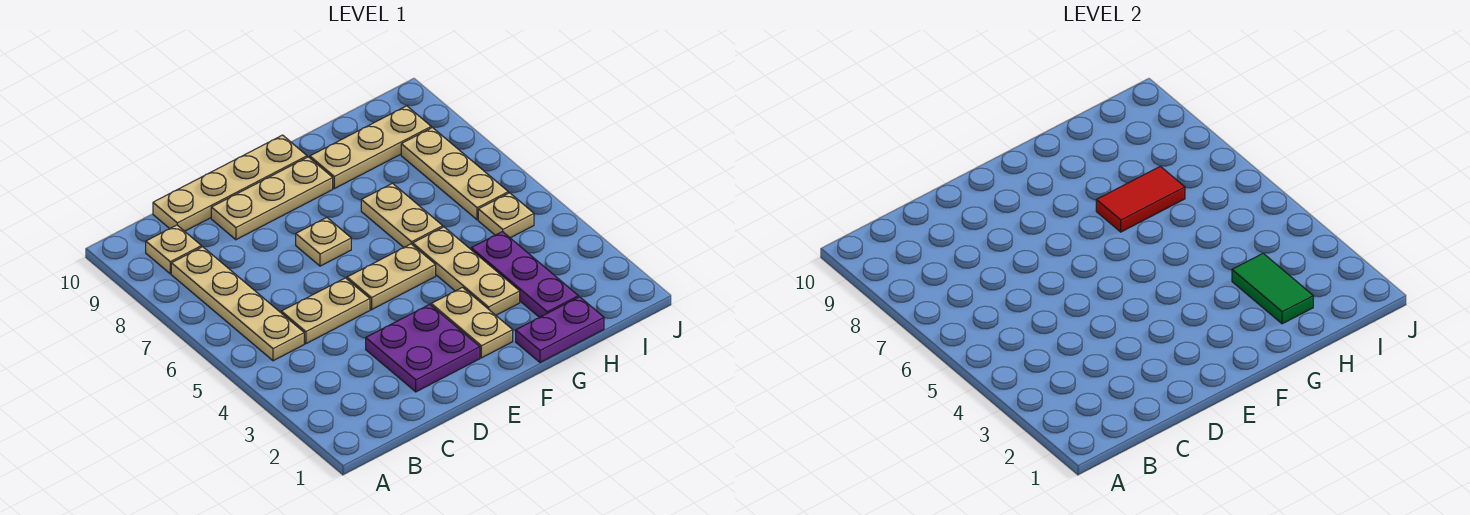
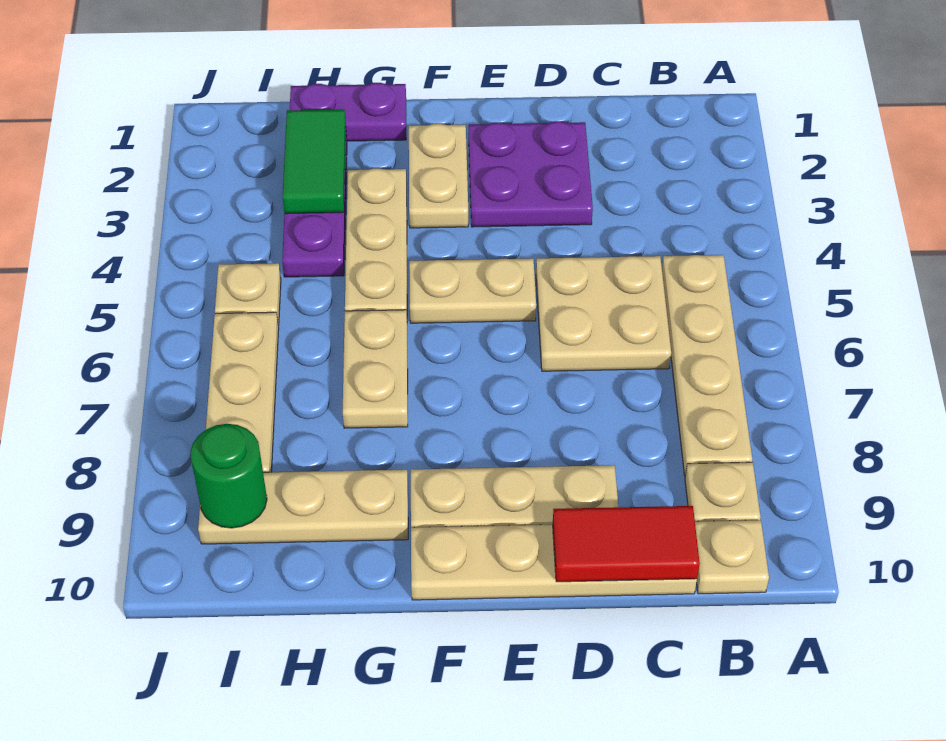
tan plate C5:D5 level 1 -> tan plate C5:D6 level 1
tan plate E7 level 1 -> tan plate B10 level 1
red tile G7:H7 level 2 -> red tile C10:D10 level 2
none -> green round brick I9 level 2

